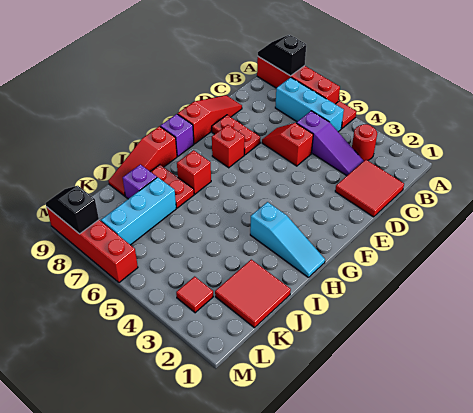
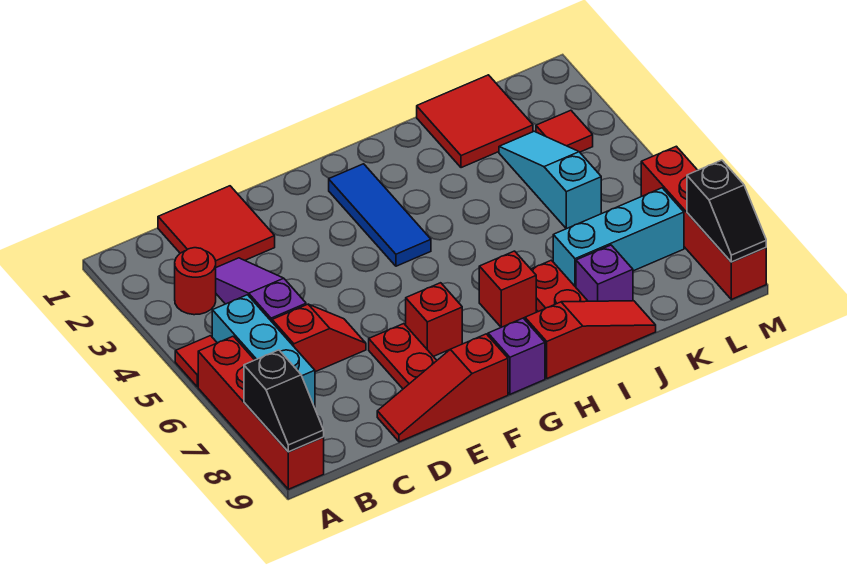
red slope D5:D6 level 1 top 5 -> red slope C6:D6 level 1 top C
none -> blue tile G2:G4 level 1
cyan slope H1:H3 level 1 top 3 -> cyan slope K3:K5 level 1 top 5

